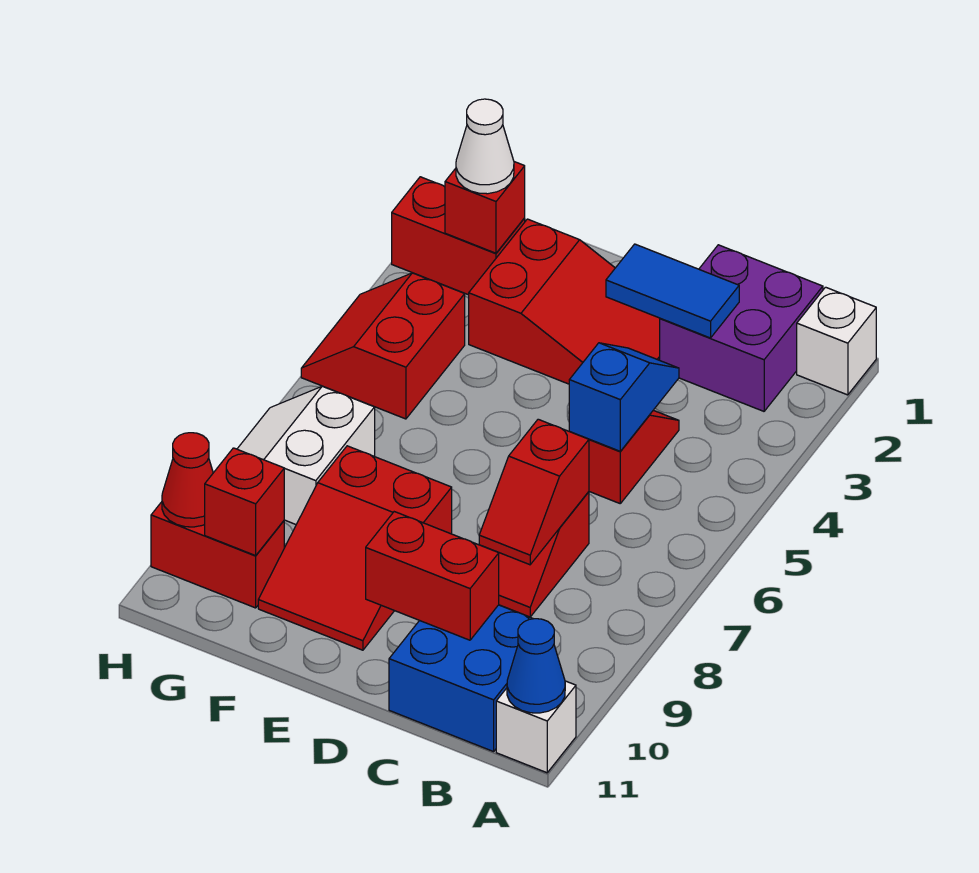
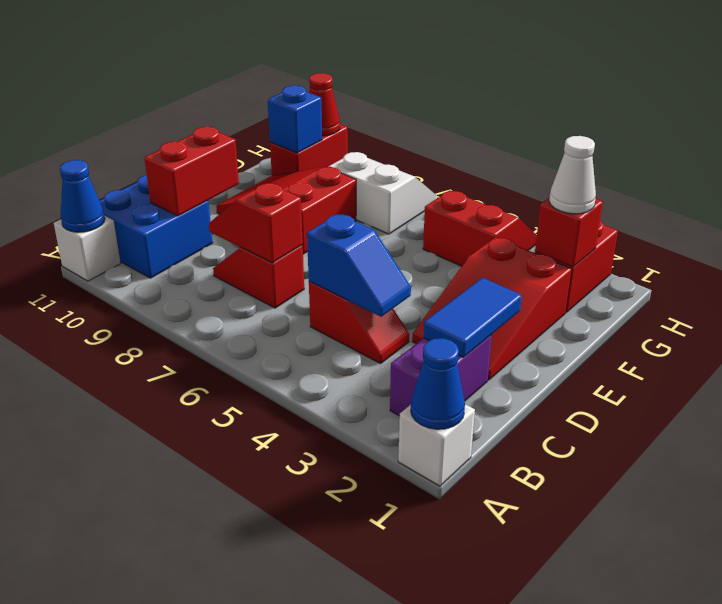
none -> blue cone A1 level 2
purple brick B1:C2 level 1 -> purple brick B2:C2 level 1
red brick G10 level 2 -> blue brick G10 level 2

